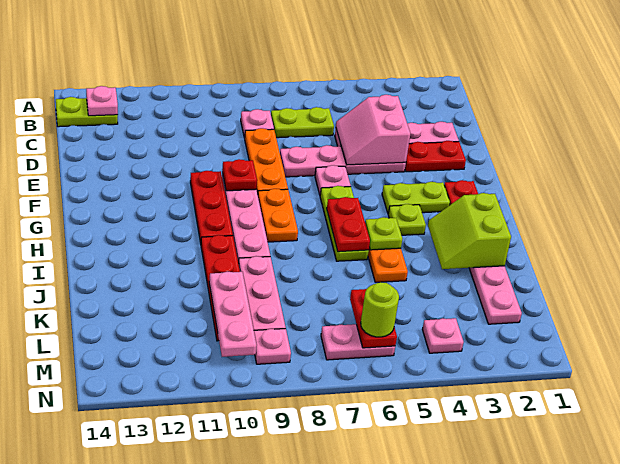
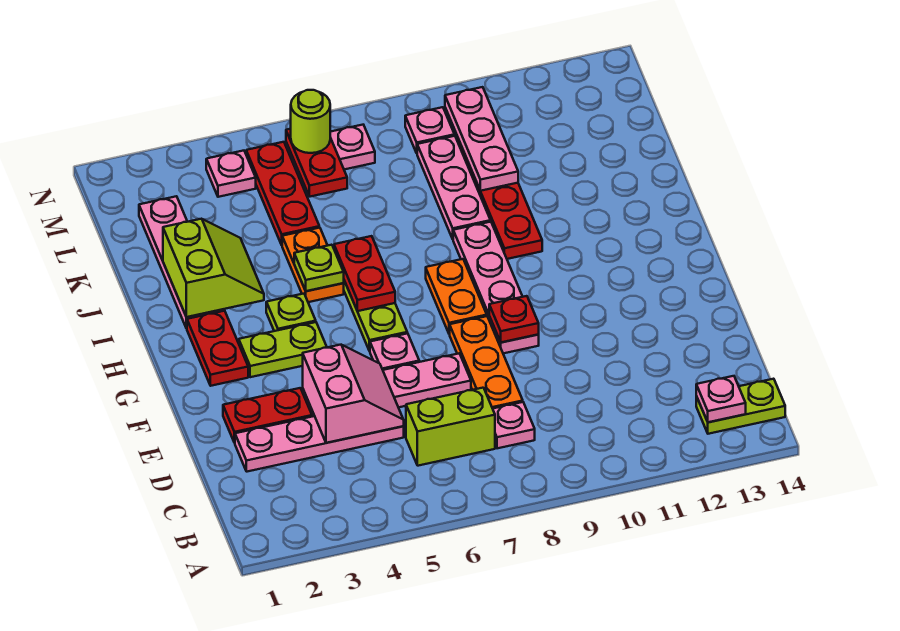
lime plate C6:C7 level 1 -> lime brick C6:C7 level 1
red plate F10:H10 level 1 -> red plate K5:M5 level 1

